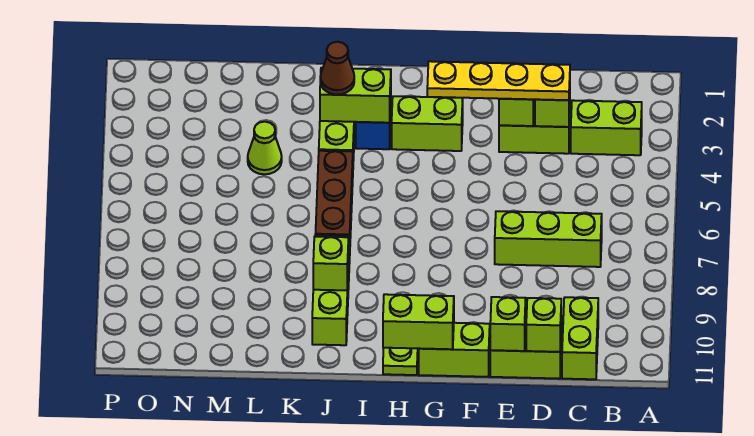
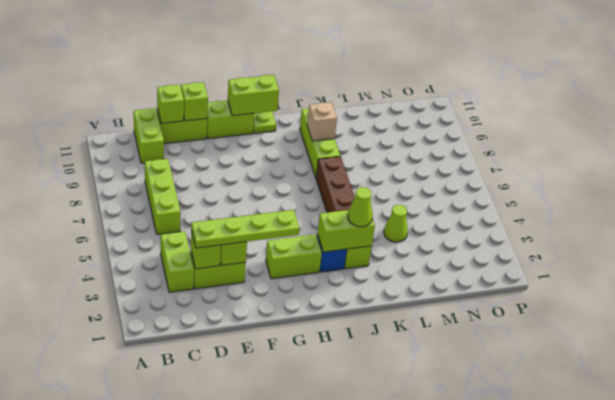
lime brick B3:C3 level 1 -> lime brick C3:C4 level 1
lime brick C7:E7 level 1 -> lime brick C6:C8 level 1
yellow plate D3:G3 level 3 -> lime plate D3:G3 level 3
brown cone J3 level 3 -> lime cone J3 level 3
lime brick J9 level 2 -> tan brick J9 level 2

